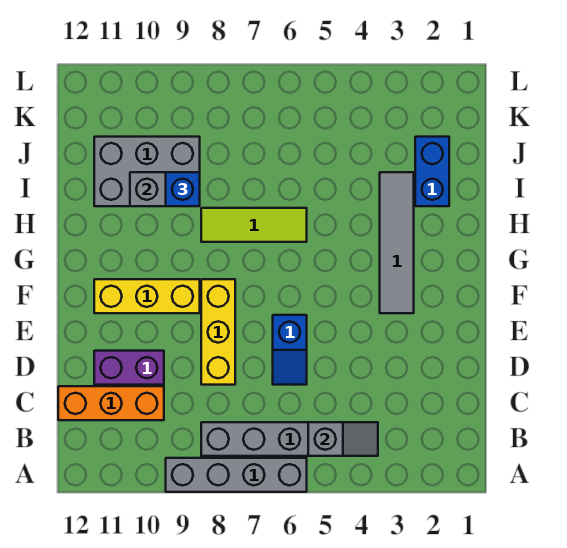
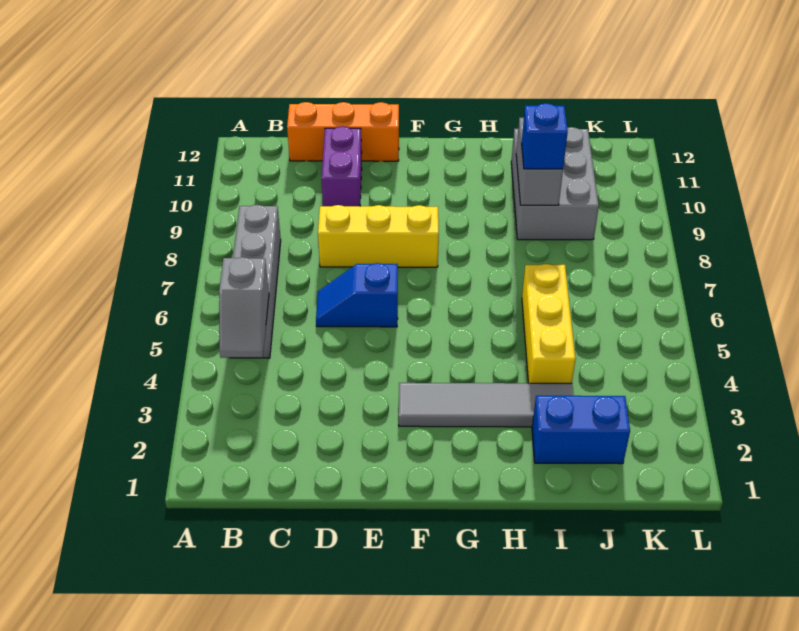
grey brick A6:A9 level 1 -> none
orange brick C10:C12 level 1 -> orange brick C12:E12 level 1
yellow brick F9:F11 level 1 -> yellow brick I4:I6 level 1
lime tile H6:H8 level 1 -> none

